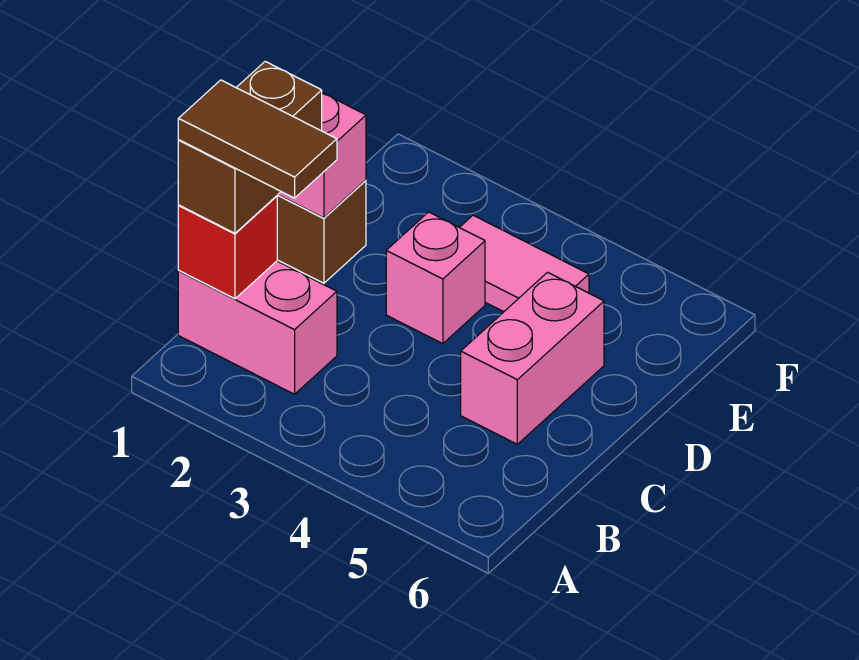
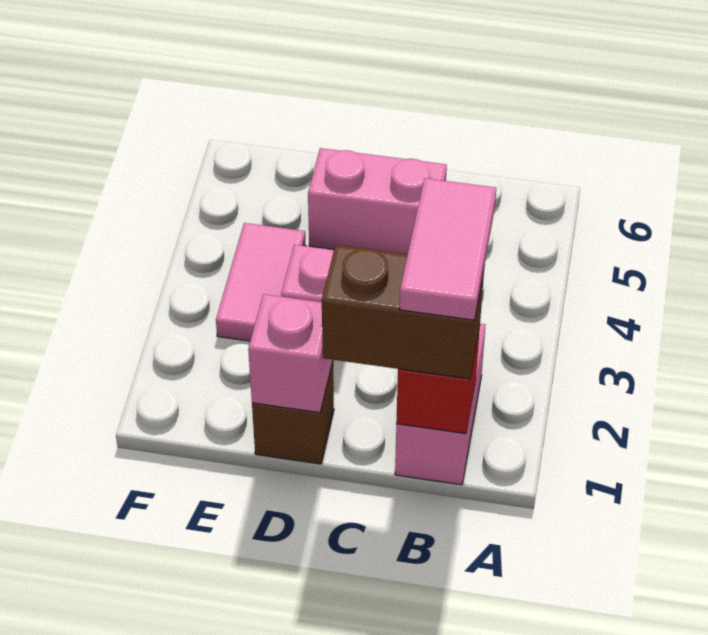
brown tile B1:B2 level 4 -> pink tile B1:B2 level 4

